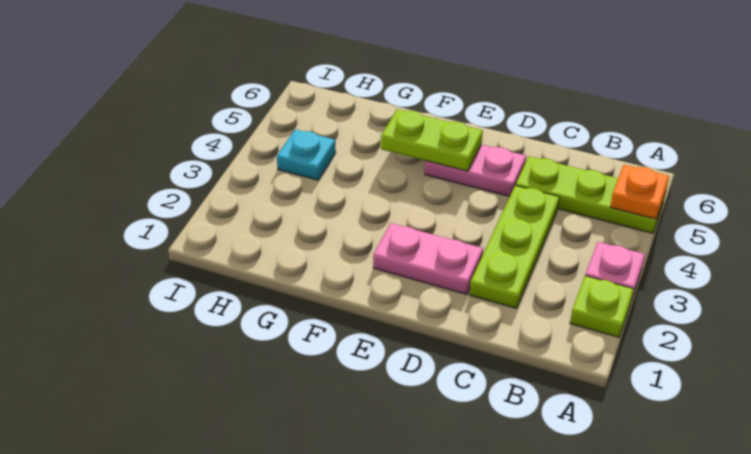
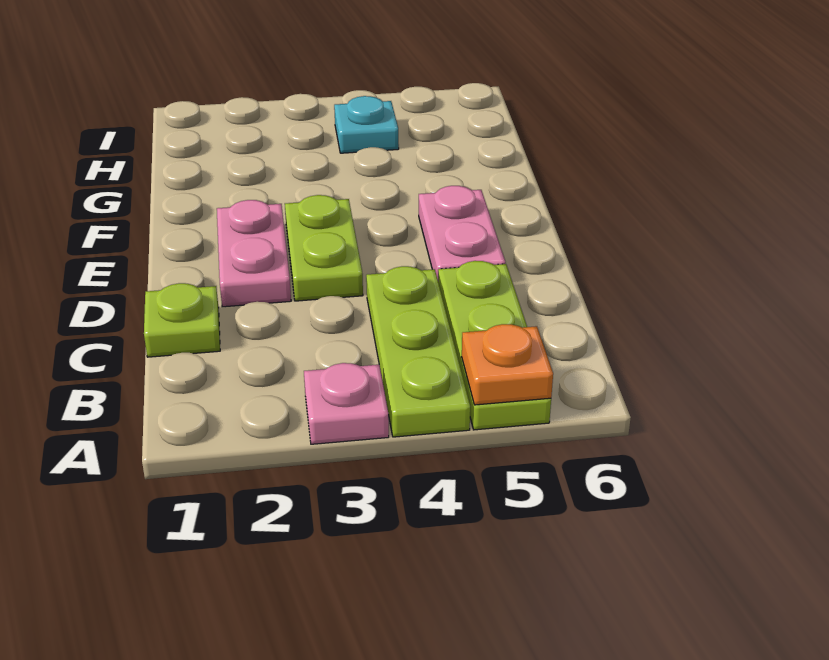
lime plate A2 level 1 -> lime plate C1 level 1
lime plate C2:C4 level 1 -> lime plate A4:C4 level 1
lime plate E5:F5 level 2 -> lime plate D3:E3 level 1

